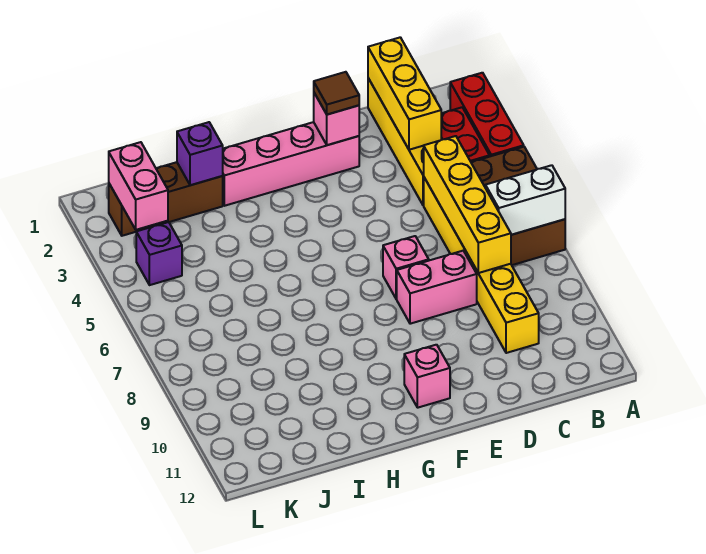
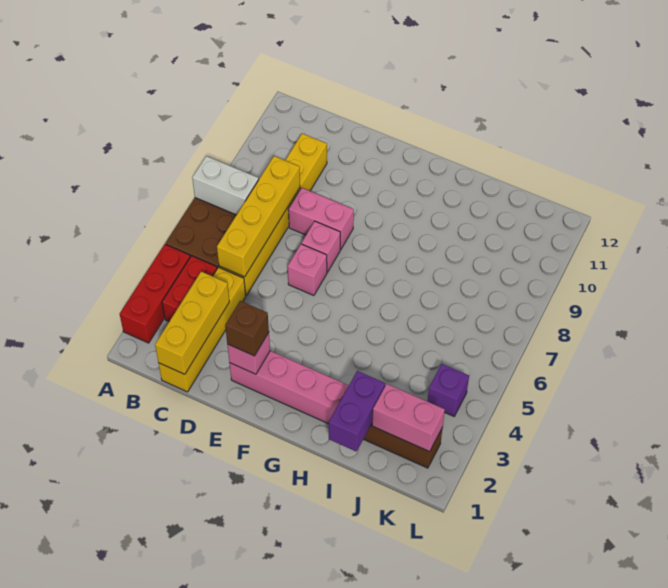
brown tile E2 level 3 -> brown brick E2 level 3
pink brick F11 level 1 -> pink brick E6 level 1
purple brick I2 level 2 -> purple brick I1:I2 level 2
pink brick K2:K3 level 2 -> pink brick J2:K2 level 2

